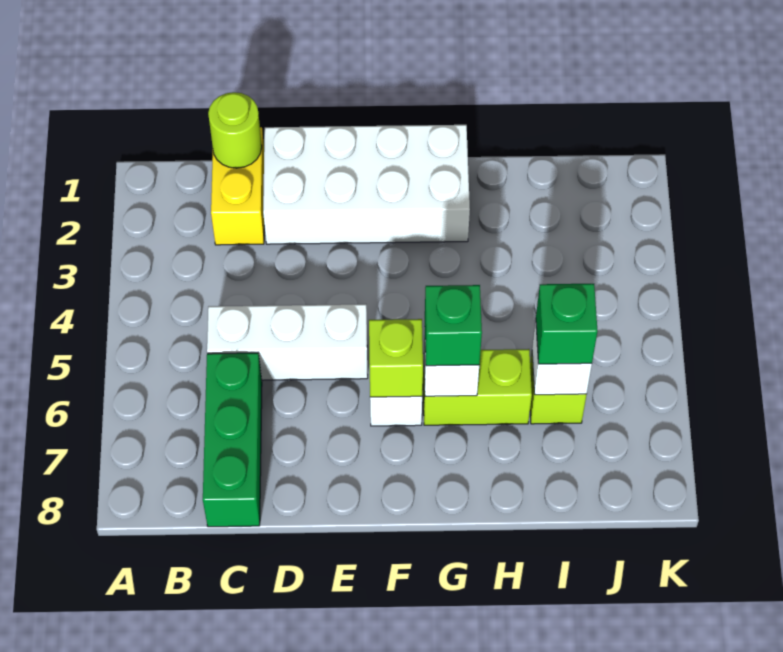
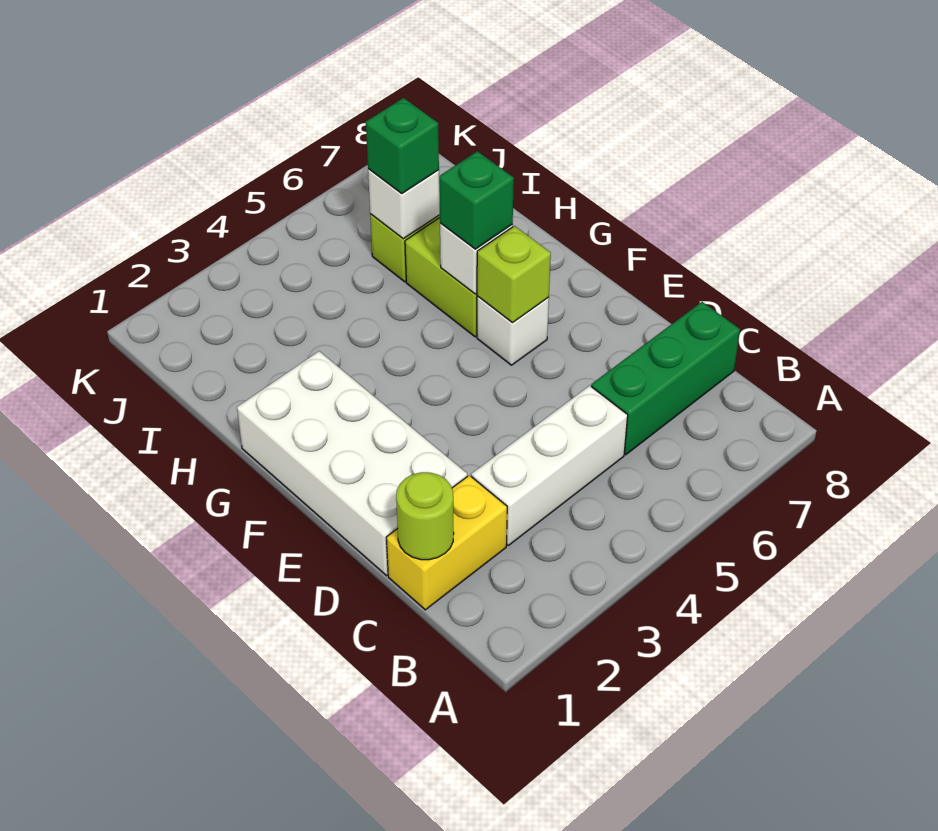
white brick C5:E5 level 1 -> white brick C3:C5 level 1

